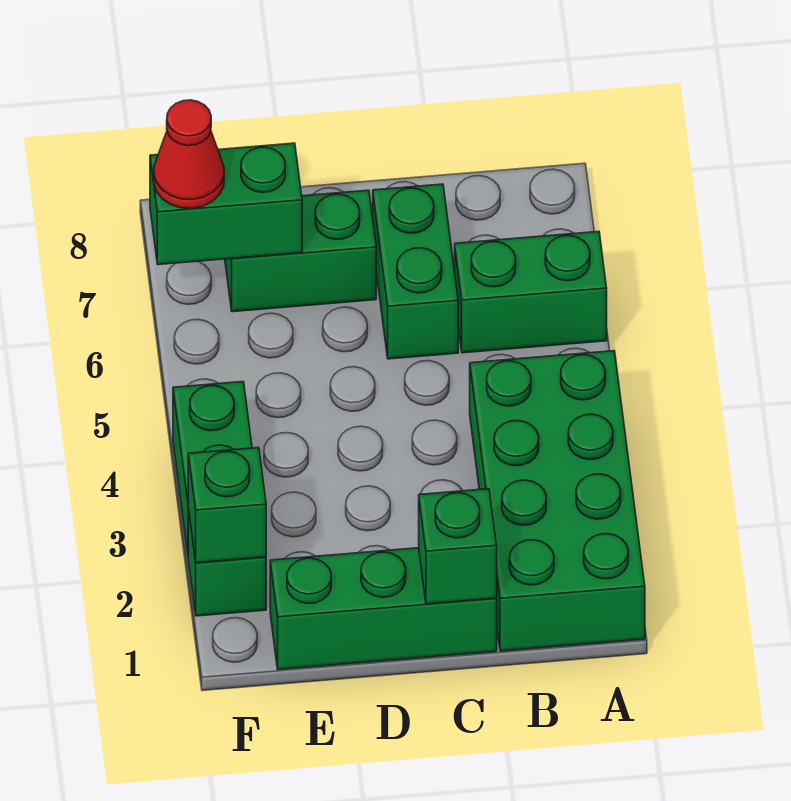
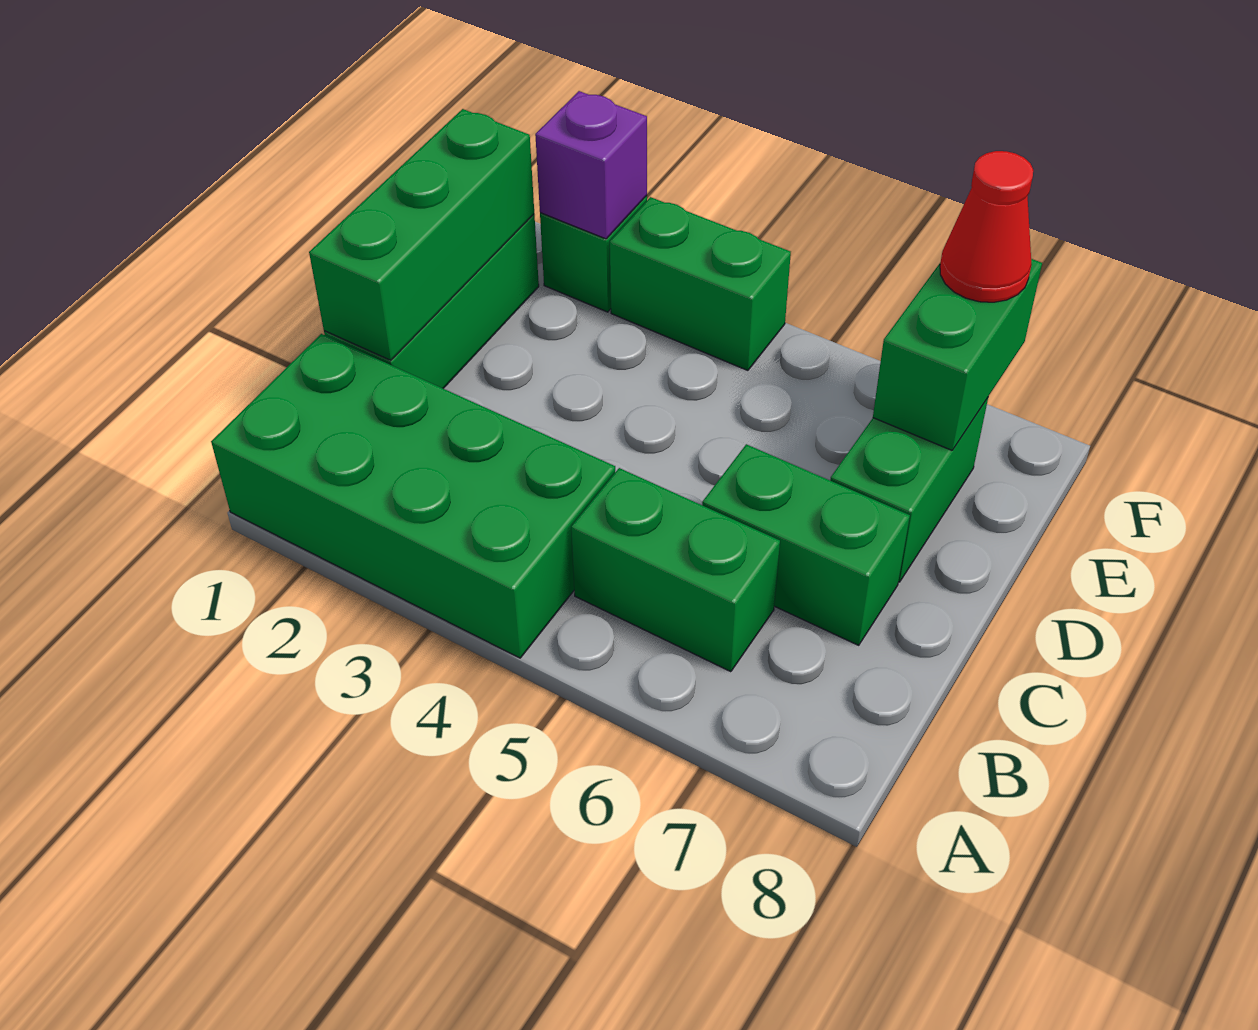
green brick A6:B6 level 1 -> green brick B5:B6 level 1
green brick C1 level 2 -> green brick C1:E1 level 2
green brick F2 level 2 -> purple brick F2 level 2

